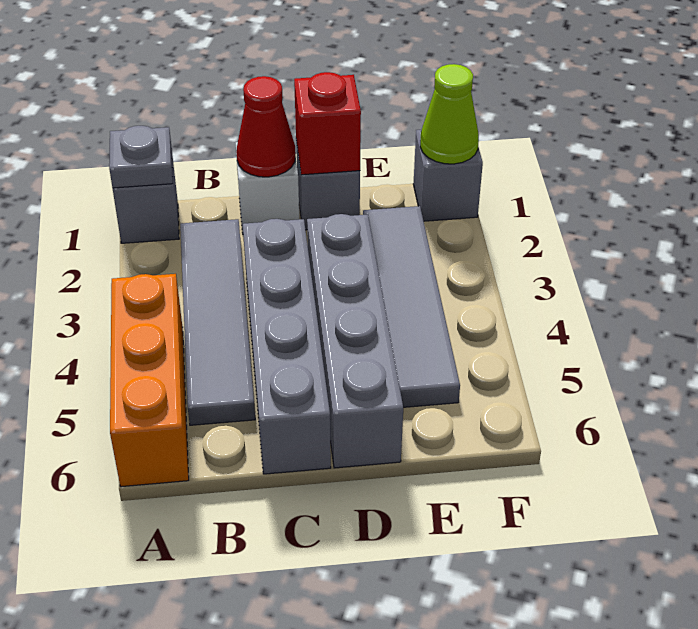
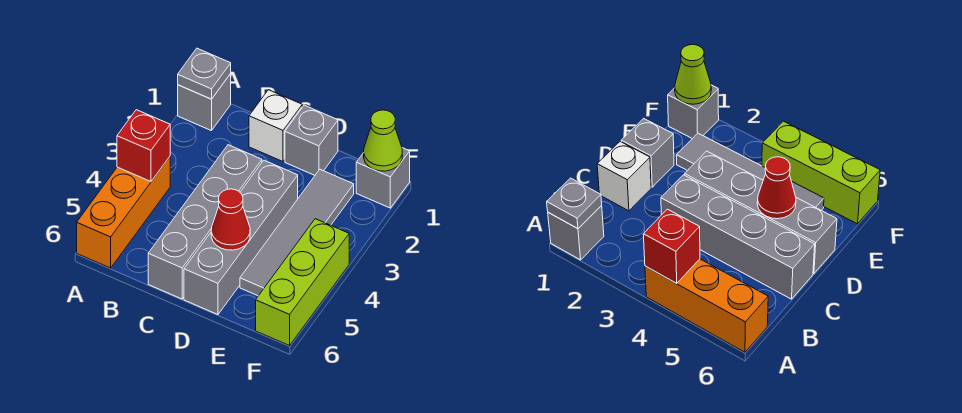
grey tile B2:B5 level 1 -> none
red cone C1 level 2 -> red cone D5 level 2
red brick D1 level 2 -> red brick A4 level 2
none -> lime brick F4:F6 level 1

